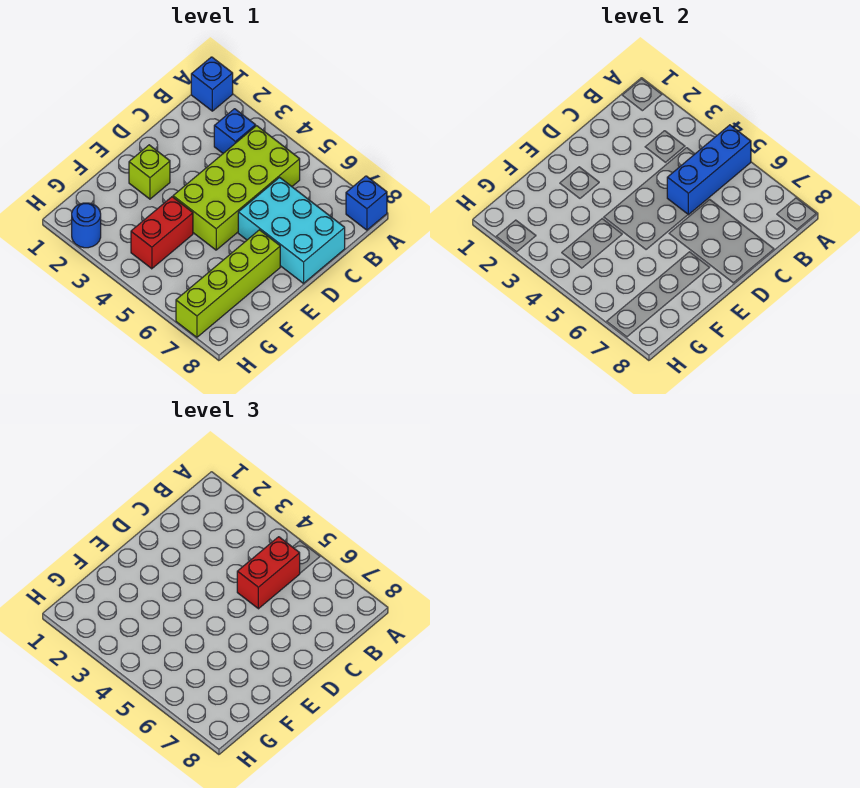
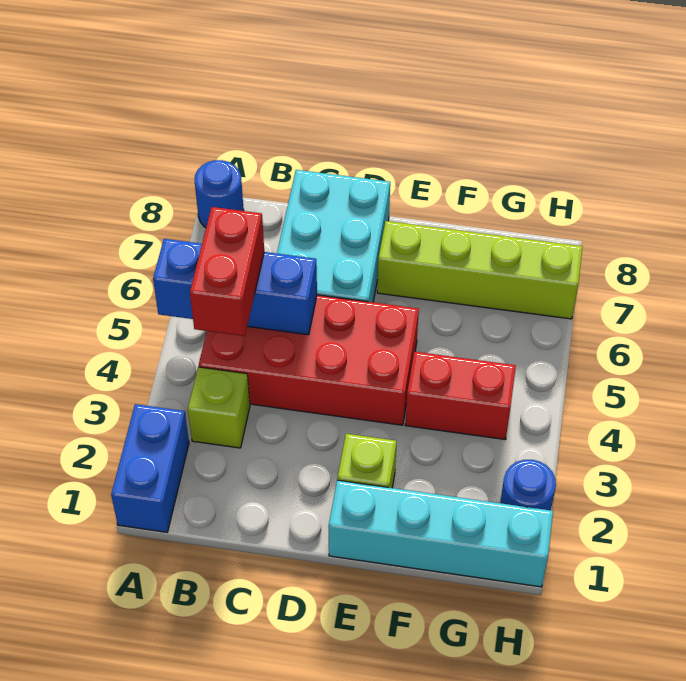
blue brick A1 level 1 -> blue brick A1:A2 level 1
blue brick A8 level 1 -> blue round brick A8 level 1
blue brick B3 level 1 -> lime brick B3 level 1
lime brick B4:E5 level 1 -> red brick B4:E5 level 1
red brick B5:C5 level 3 -> red brick B4:B5 level 3
none -> cyan brick E1:H1 level 1

